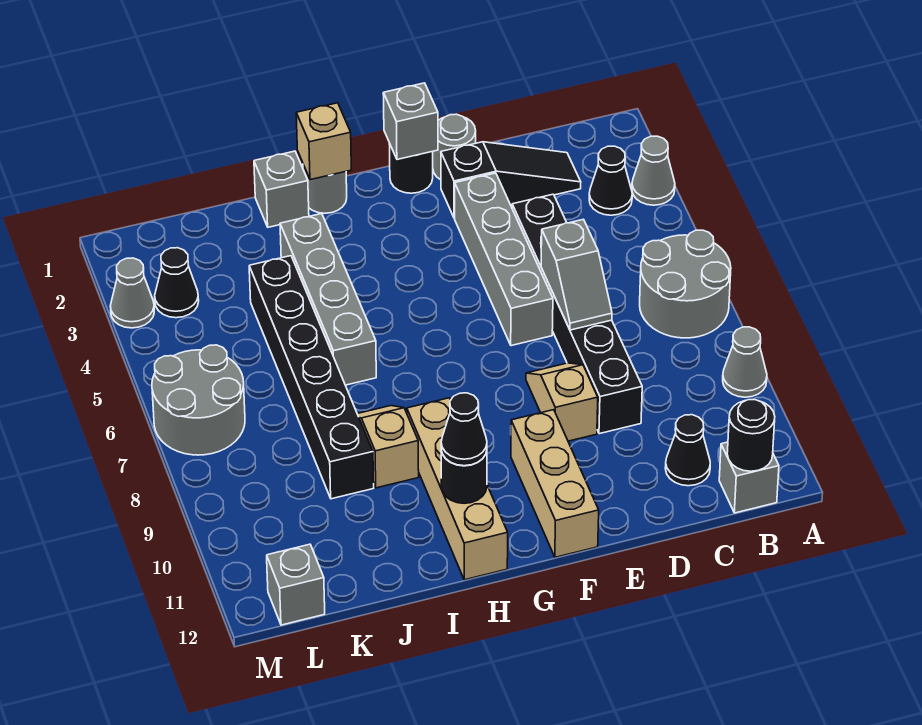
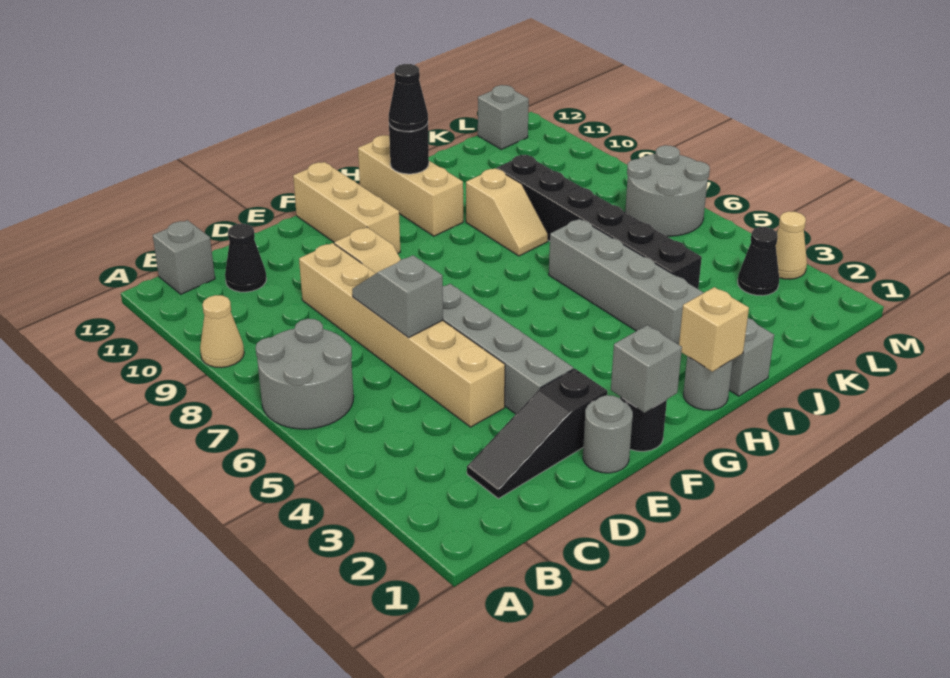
grey cone A3 level 1 -> none
grey cone A9 level 1 -> tan cone A9 level 1
black cone B3 level 1 -> none
black round brick B12 level 2 -> none
black brick D4:D9 level 1 -> tan brick D4:D9 level 1
tan brick H9:H12 level 1 -> tan brick H10:H12 level 1
grey cone M3 level 1 -> tan cone M3 level 1

